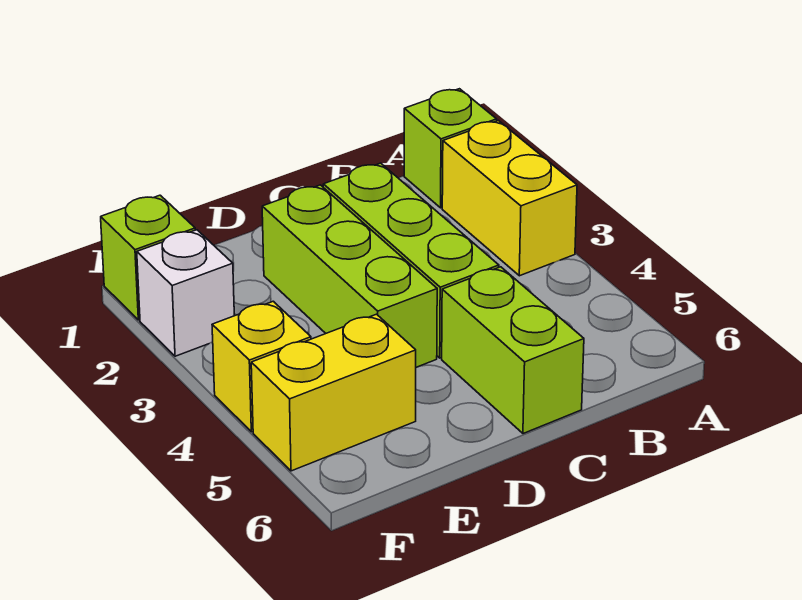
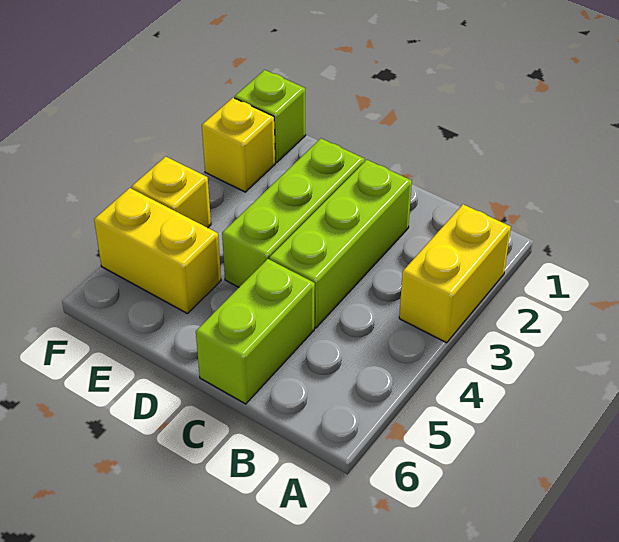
lime brick A1 level 1 -> none
white brick F2 level 1 -> yellow brick F2 level 1

